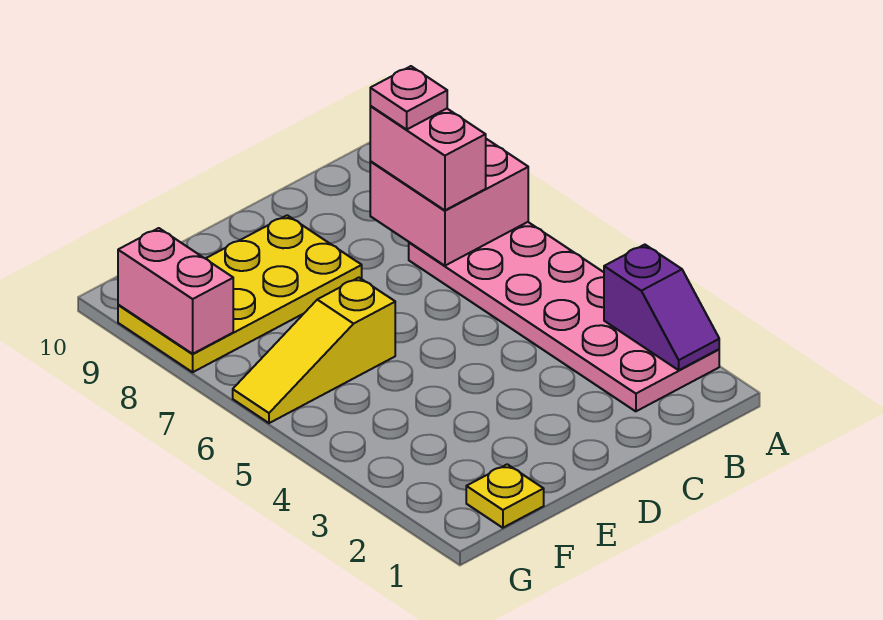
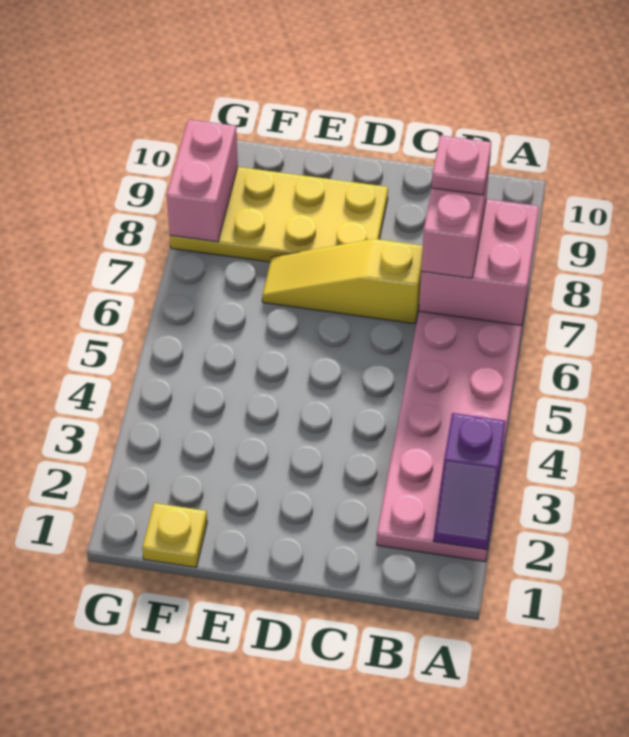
yellow slope E6:G6 level 1 top E -> yellow slope C7:E7 level 1 top C

